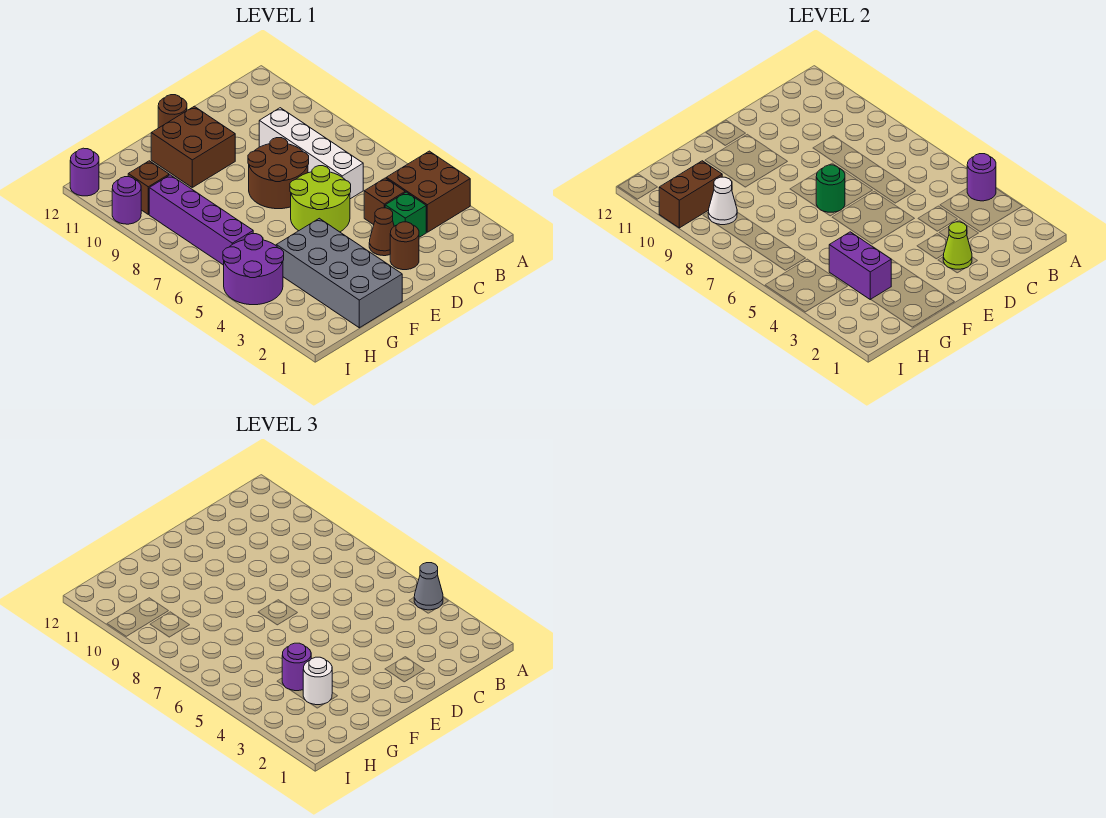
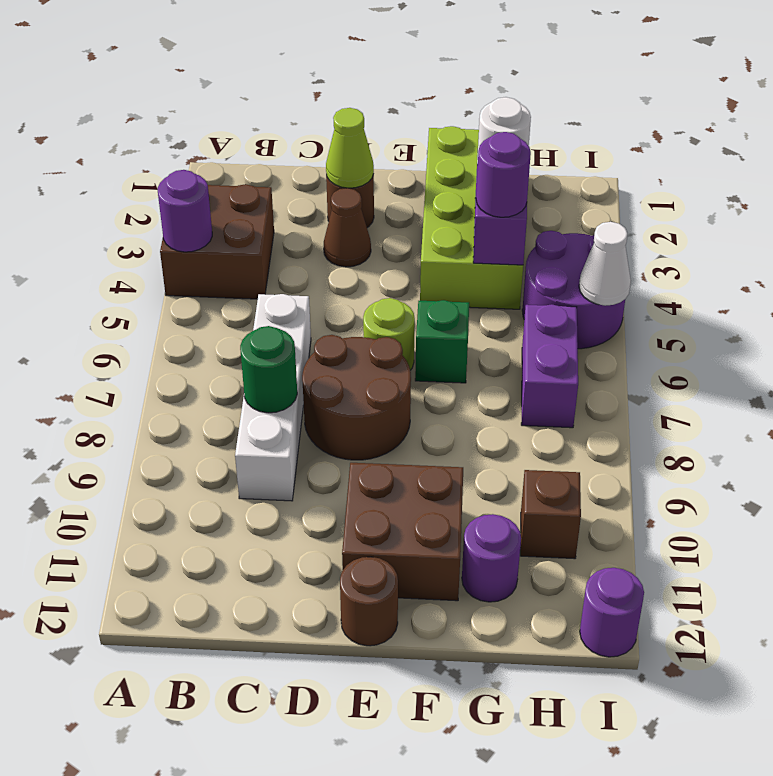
grey cone A4 level 3 -> none
green brick C3 level 1 -> green brick F6 level 1
brown brick C4 level 1 -> none
lime round brick D5:E6 level 1 -> lime round brick E6 level 1
green round brick E7 level 2 -> green round brick C8 level 2
grey brick F1:G4 level 1 -> lime brick F1:G4 level 1
purple brick H6:H9 level 1 -> purple brick H6:H7 level 1
white cone H9 level 2 -> white cone I5 level 2
brown brick H10:I10 level 2 -> none
purple round brick I10 level 1 -> purple round brick G11 level 1

